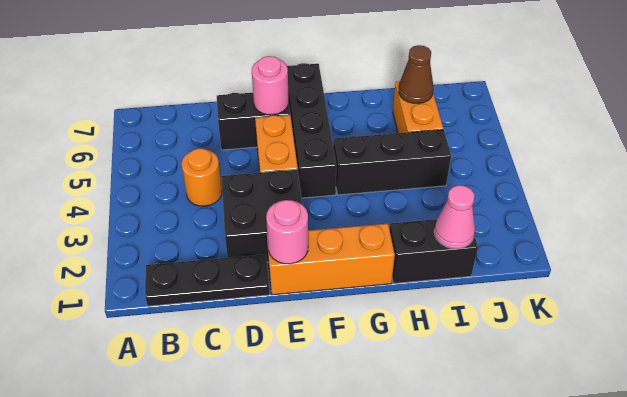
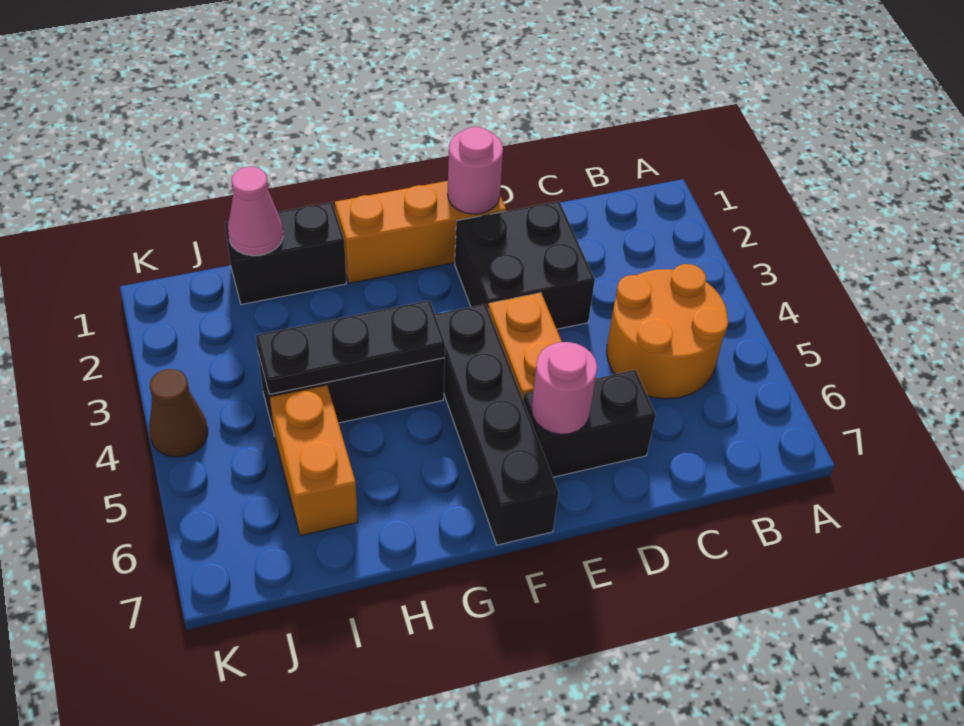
black plate B1:D1 level 1 -> black plate G4:I4 level 2
orange round brick C4 level 1 -> orange round brick B4:C5 level 1
brown cone I6 level 2 -> brown cone K4 level 1

